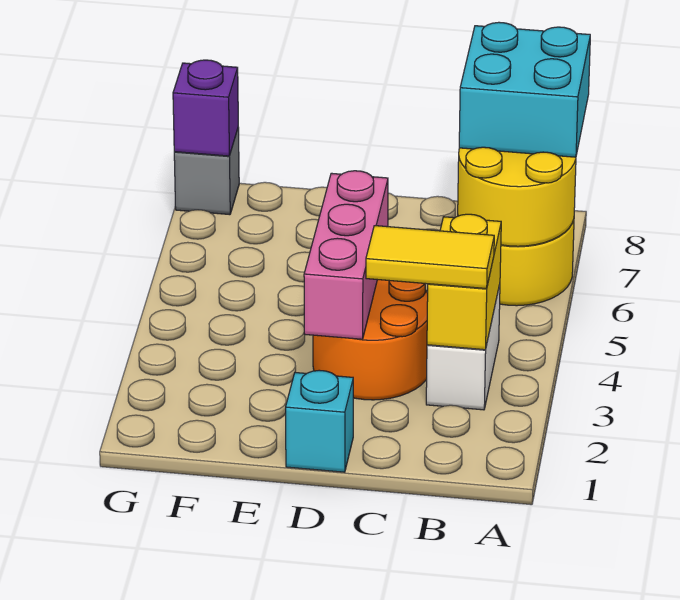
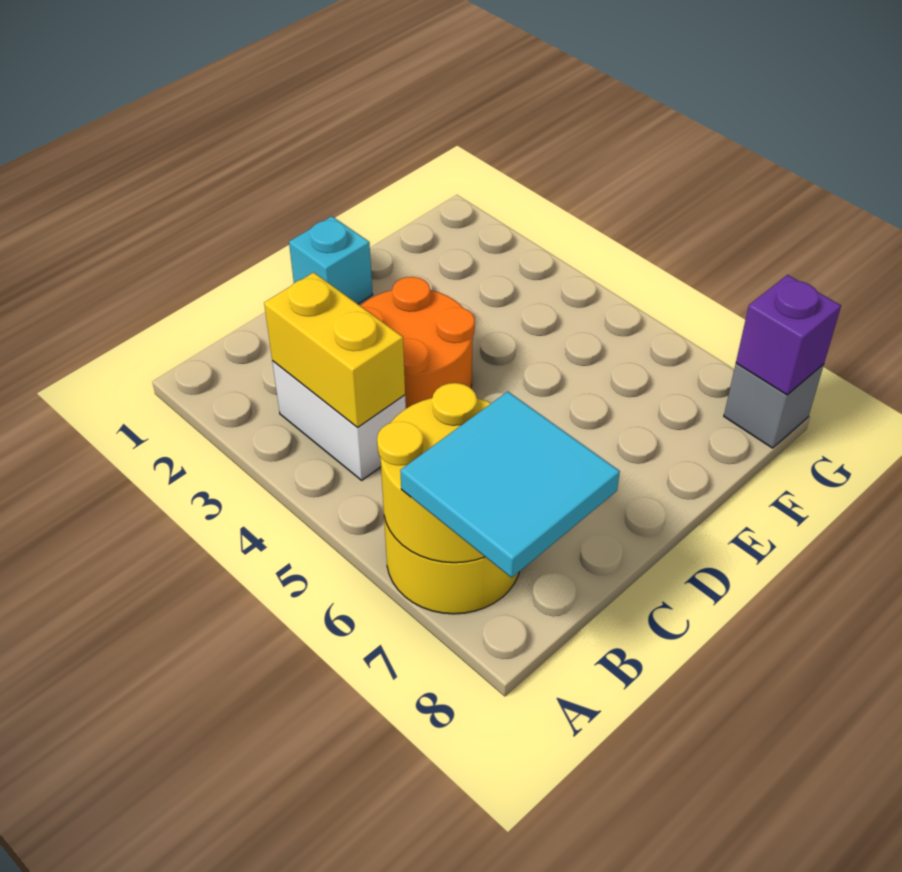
cyan brick A7:B8 level 3 -> cyan tile A7:B8 level 3
yellow tile B3:C3 level 3 -> none
pink brick D3:D5 level 2 -> none

